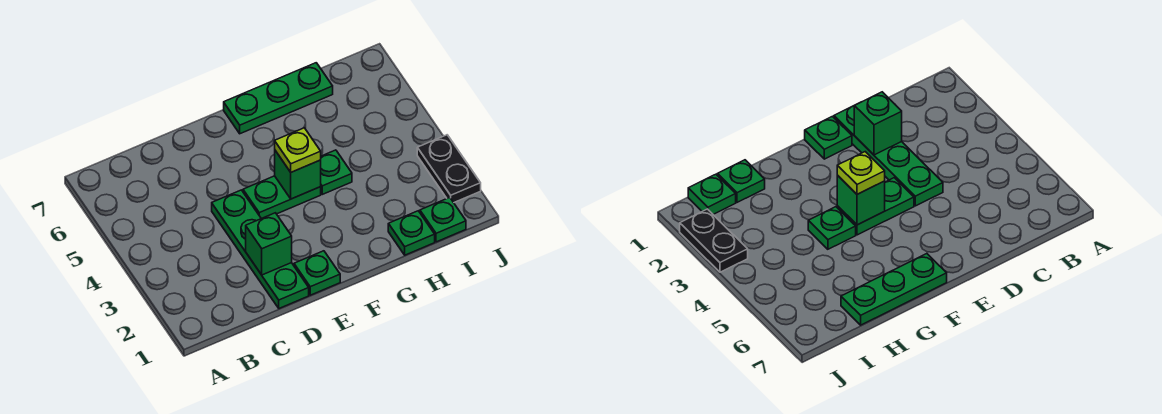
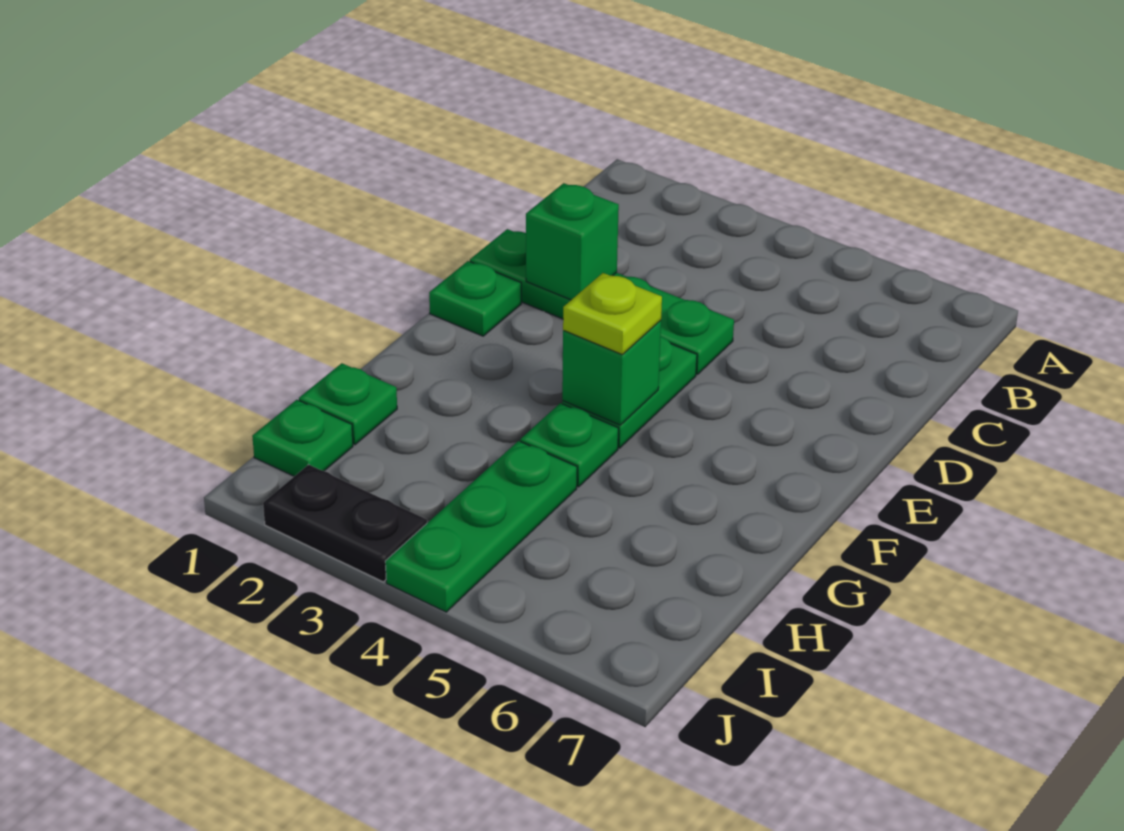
green plate F7:H7 level 1 -> green plate H4:J4 level 1

